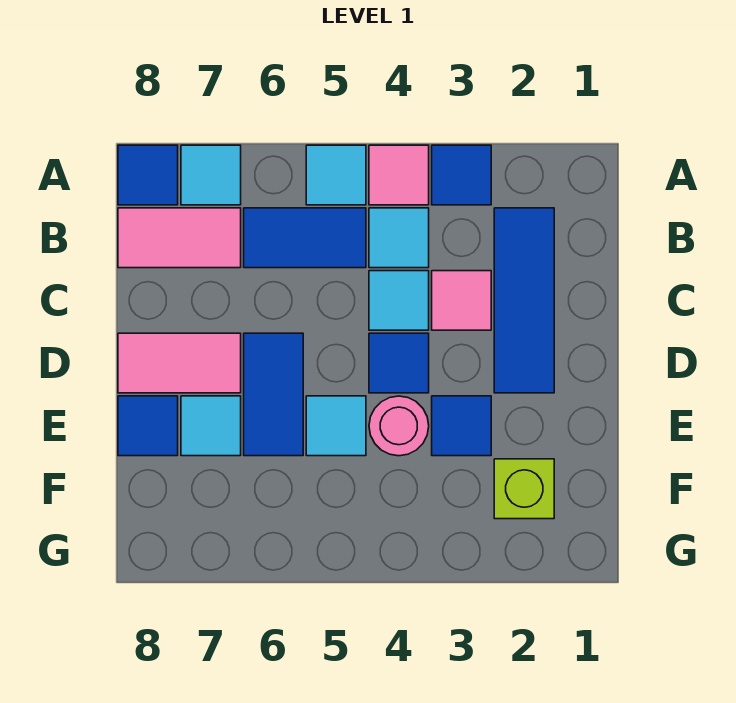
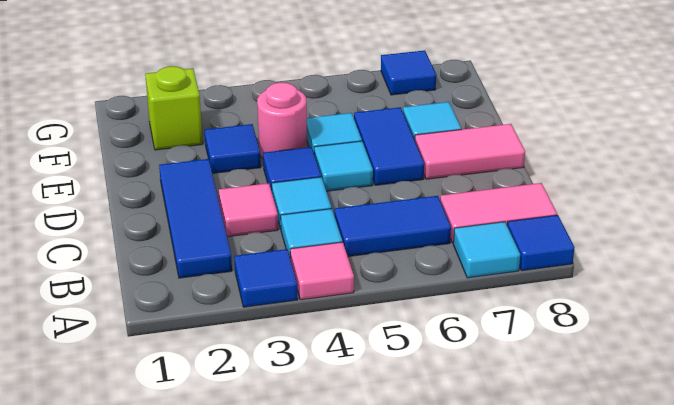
cyan tile A5 level 1 -> cyan tile D5 level 1
blue tile E8 level 1 -> blue tile G7 level 1

